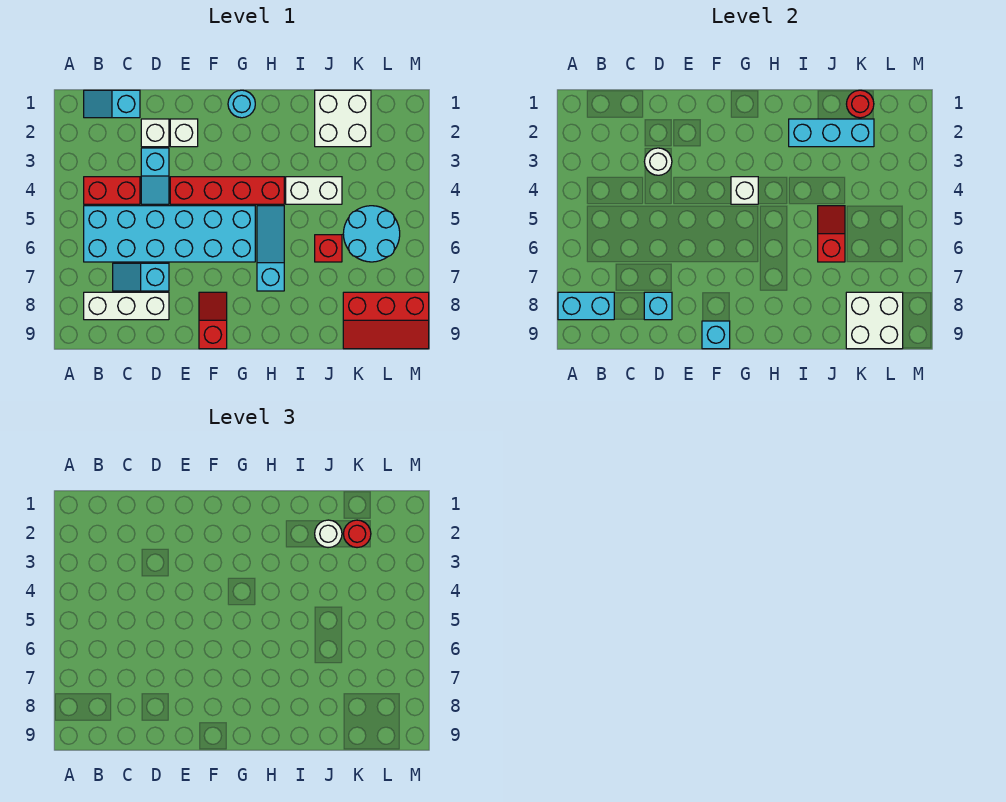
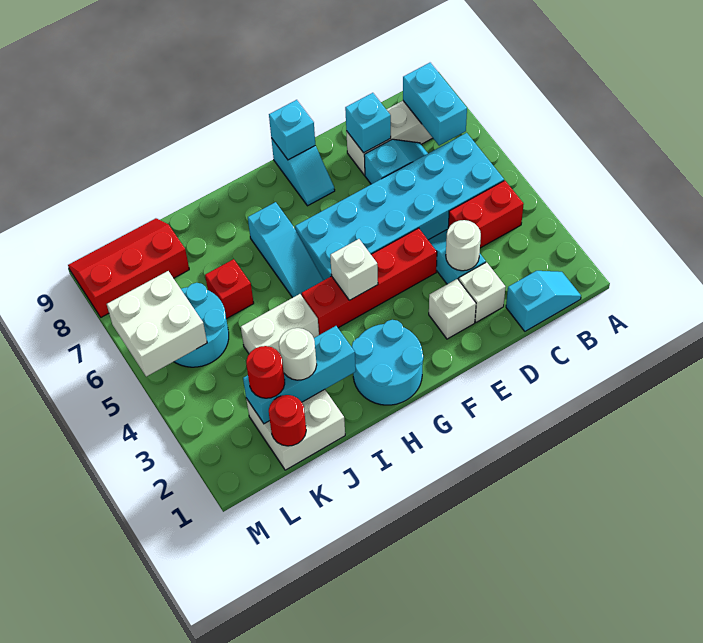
cyan brick A8:B8 level 2 -> cyan brick B7:B8 level 2
red slope F8:F9 level 1 top 9 -> cyan slope F8:F9 level 1 top 9
cyan round brick G1 level 1 -> cyan round brick G1:H2 level 1
red slope J5:J6 level 2 top 6 -> none
white brick K8:L9 level 2 -> white brick L5:M6 level 2

